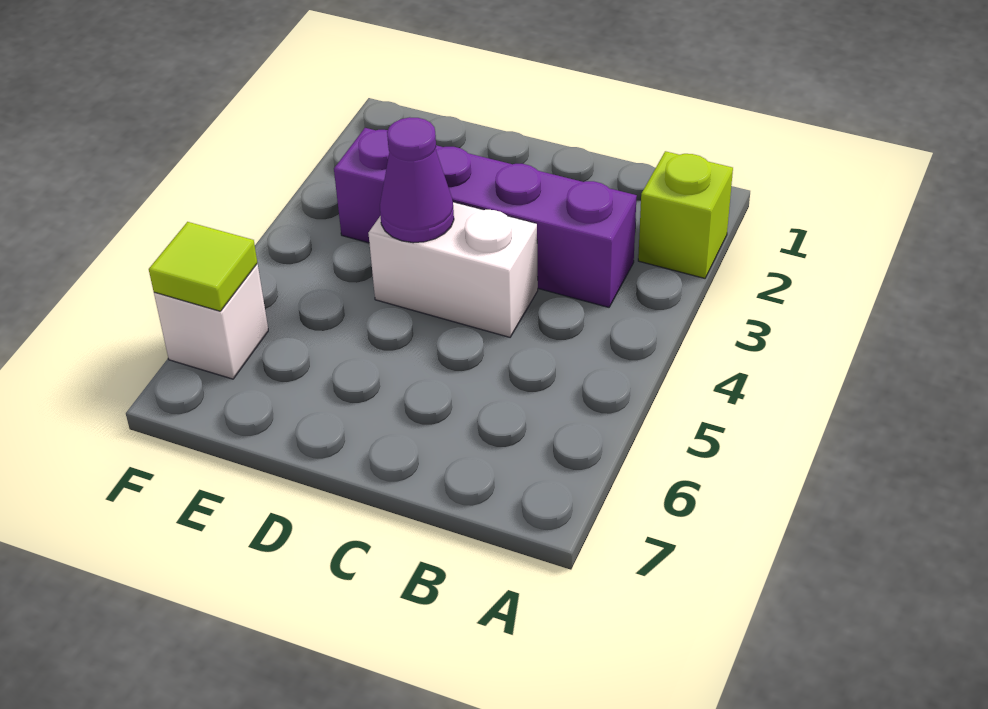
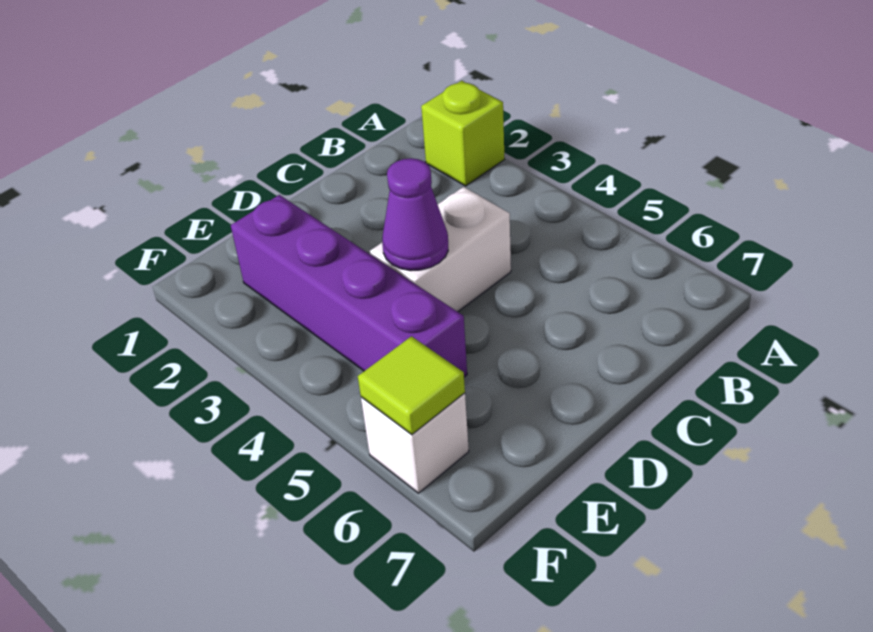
purple brick B3:E3 level 1 -> purple brick E2:E5 level 1

